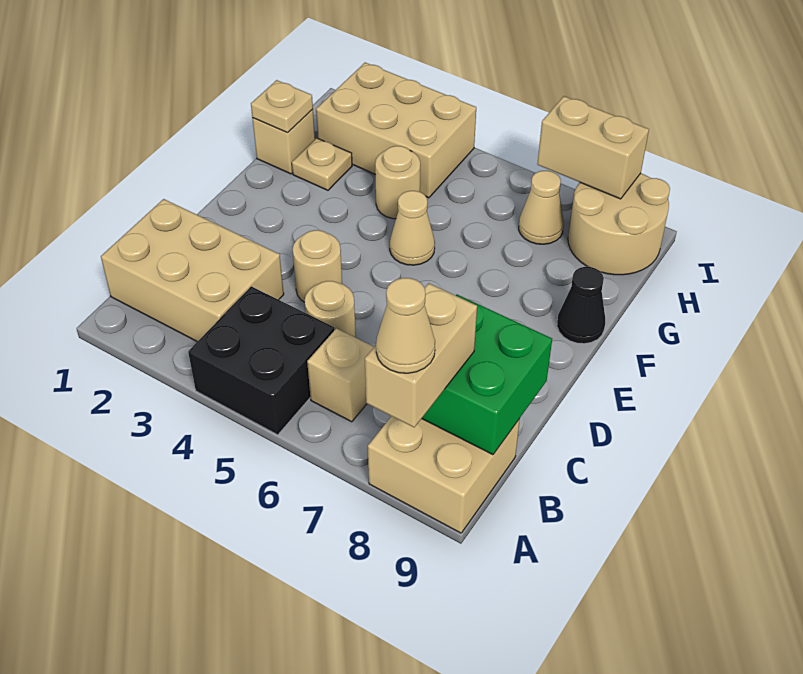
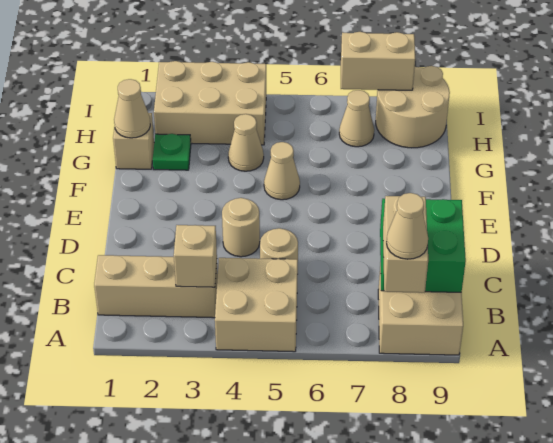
black brick A4:B5 level 1 -> tan brick A4:B5 level 1
tan brick B1:C3 level 1 -> tan brick B1:B3 level 1
tan brick B6 level 1 -> tan brick B3 level 2
black cone F9 level 1 -> none
tan plate G1 level 2 -> tan cone G1 level 2
tan plate G2 level 1 -> green plate G2 level 1
tan round brick G4 level 1 -> tan cone G4 level 1

